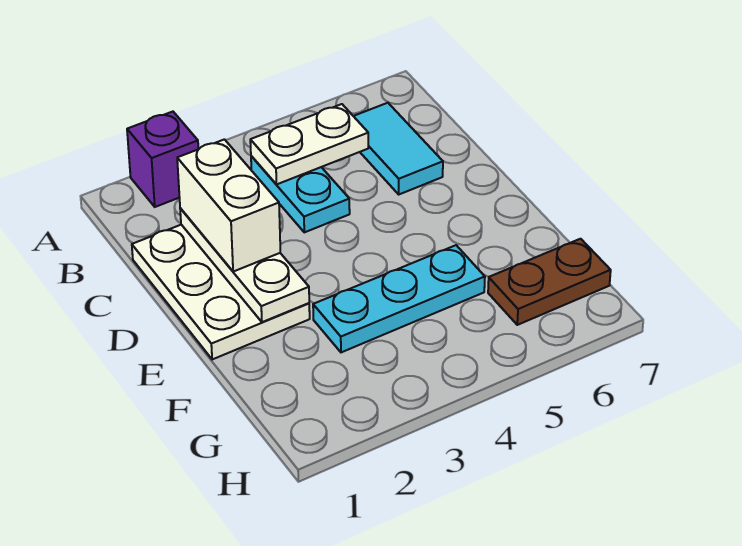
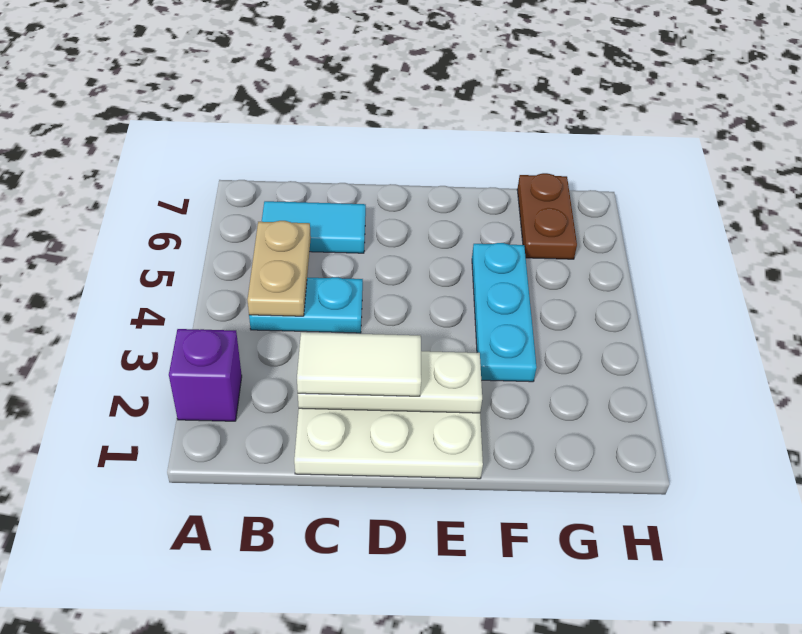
white plate B4:B5 level 2 -> tan plate B4:B5 level 2
white brick C2:D2 level 3 -> white tile C2:D2 level 3

